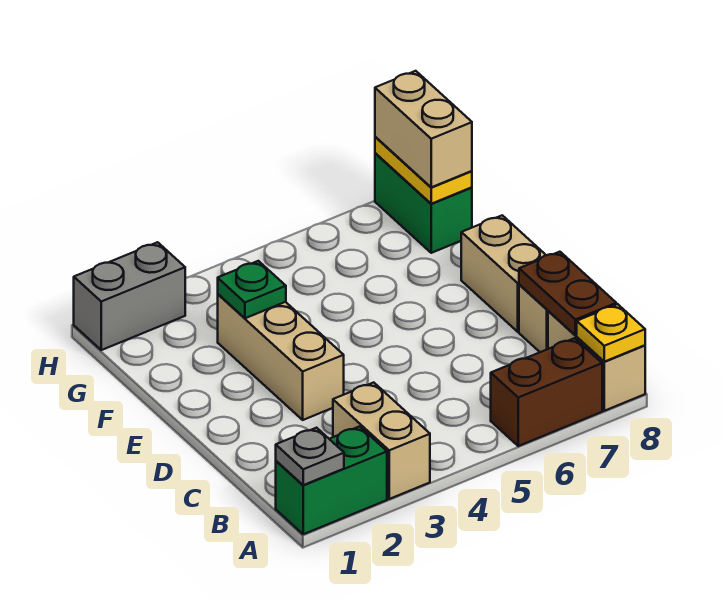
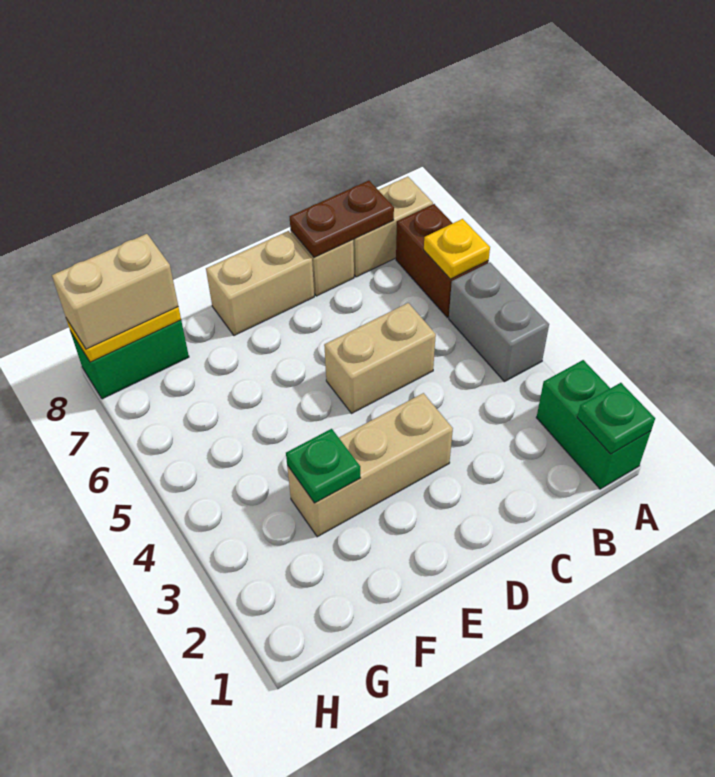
grey plate A1 level 2 -> green plate A1 level 2
tan brick A3:B3 level 1 -> tan brick C5:D5 level 1
yellow plate A8 level 2 -> yellow plate A6 level 2
grey brick H1:H2 level 1 -> grey brick A4:A5 level 1

